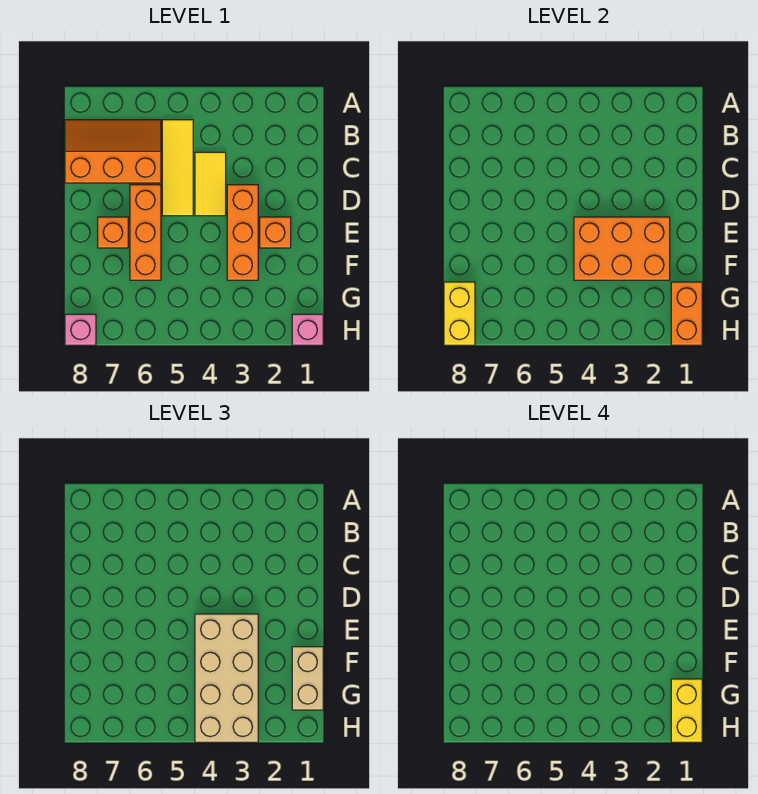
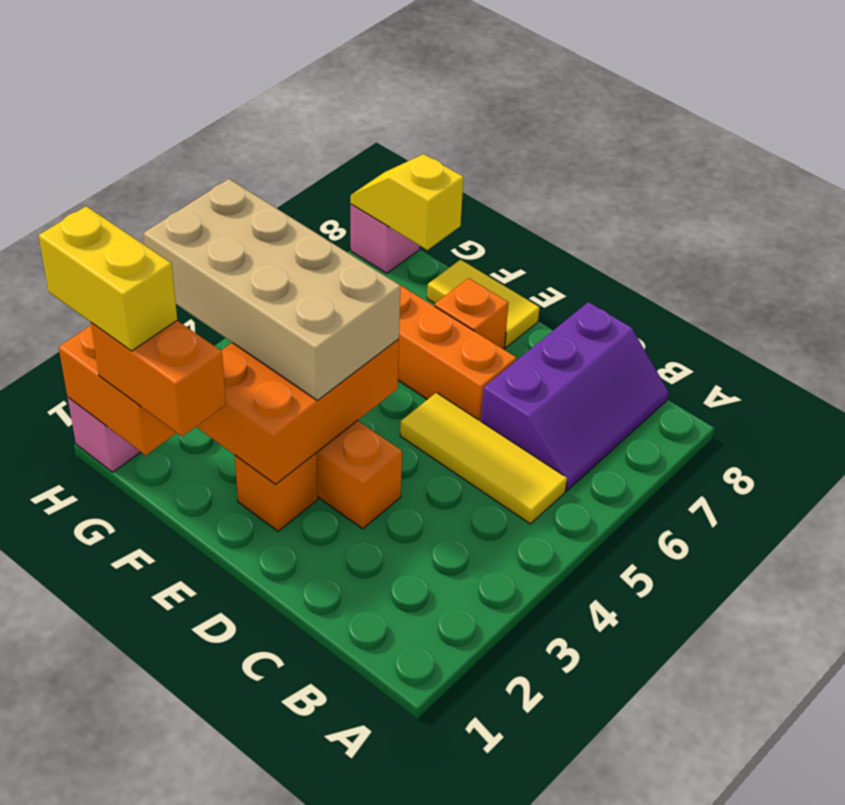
orange slope B6:C8 level 1 top C -> purple slope B6:C8 level 1 top C
yellow tile C4:D4 level 1 -> yellow tile E8:F8 level 1
tan brick F1:G1 level 3 -> orange brick F1:G1 level 3
yellow brick G8:H8 level 2 -> yellow slope G8:H8 level 2 top G

